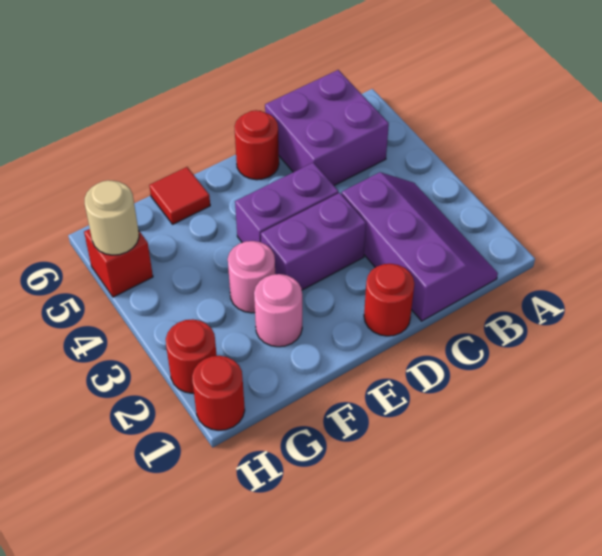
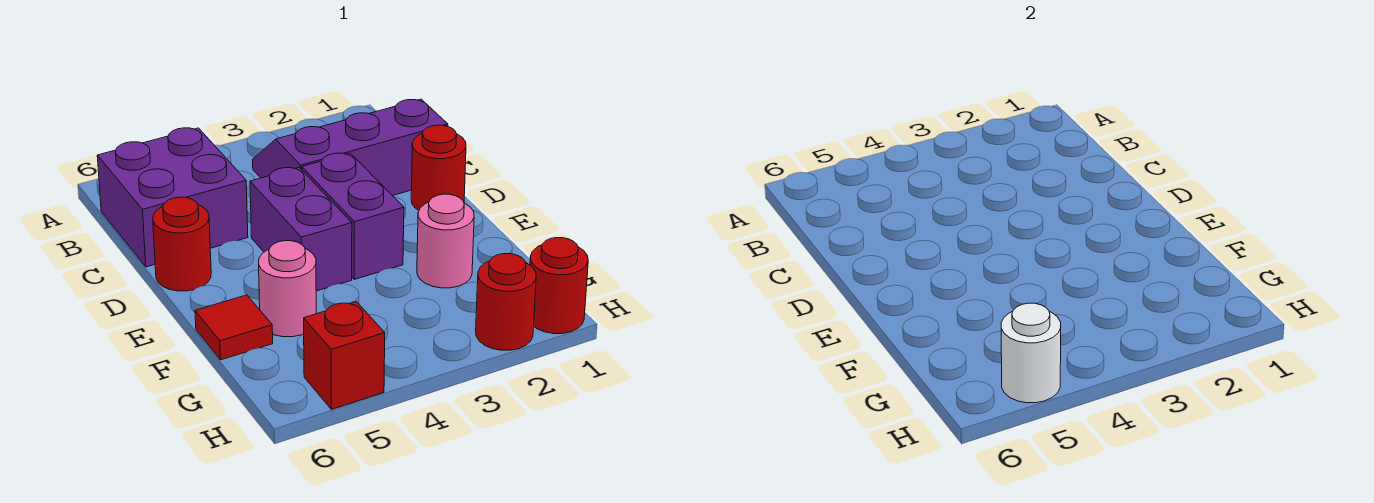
pink round brick F3 level 1 -> pink round brick F5 level 1
tan round brick H5 level 2 -> white round brick H5 level 2

